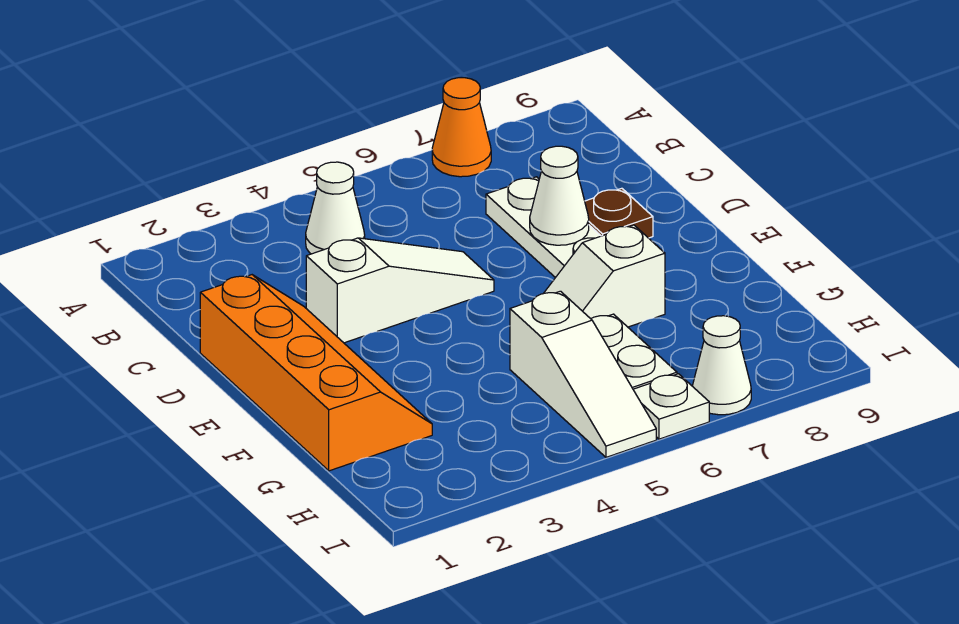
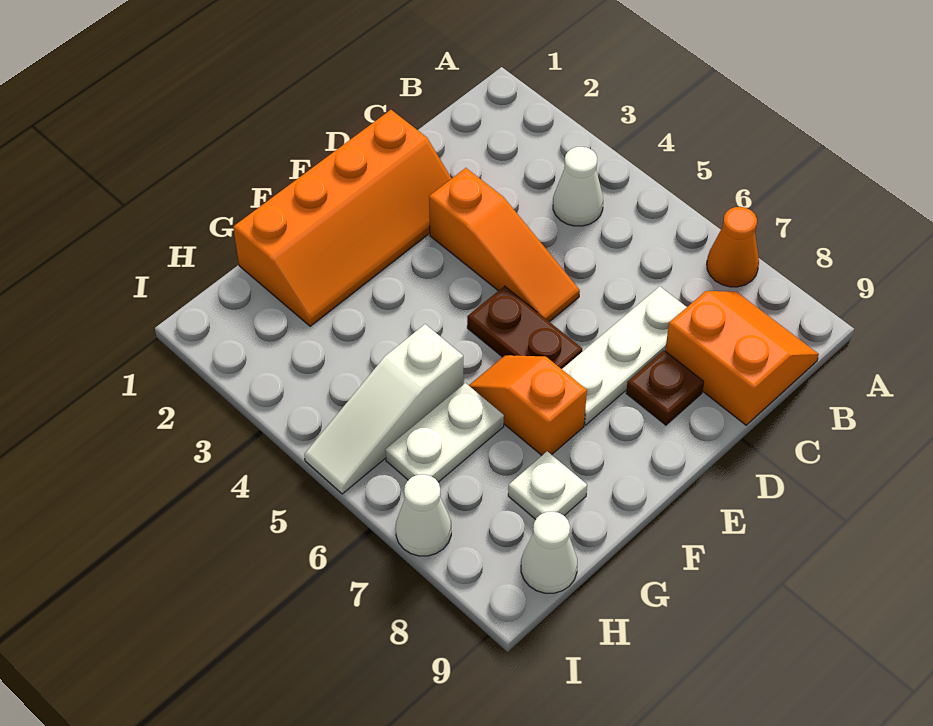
none -> orange slope B8:C9 level 1 top C
white slope D3:D5 level 1 top 3 -> orange slope D3:D5 level 1 top 3
white cone D7 level 2 -> white cone H9 level 1
none -> brown plate E5:E6 level 1
white slope F6:F7 level 1 top 7 -> orange slope F6:F7 level 1 top 7
white plate I6 level 1 -> white plate G8 level 1

